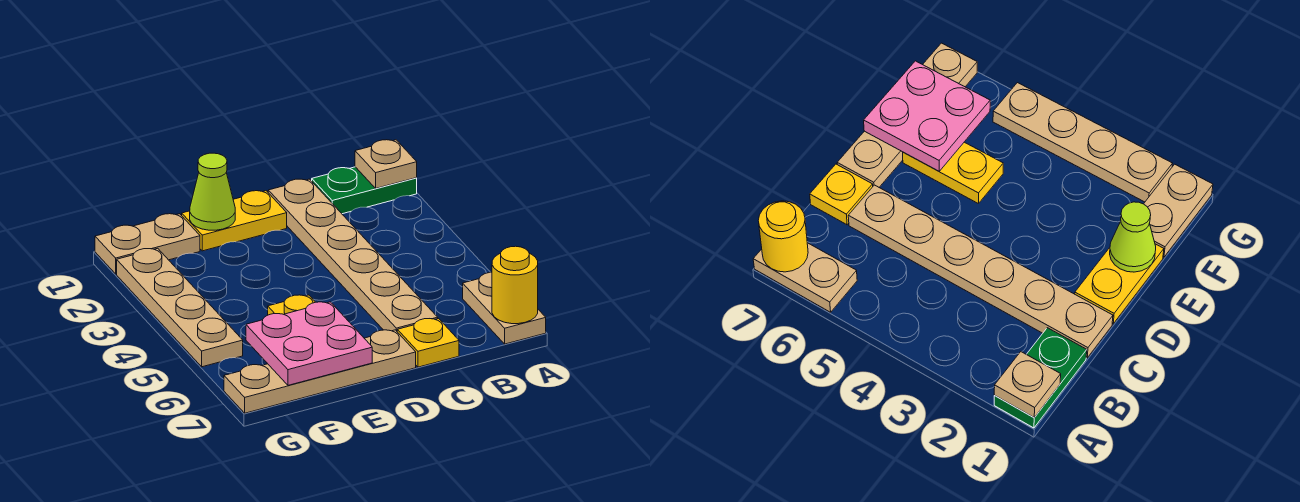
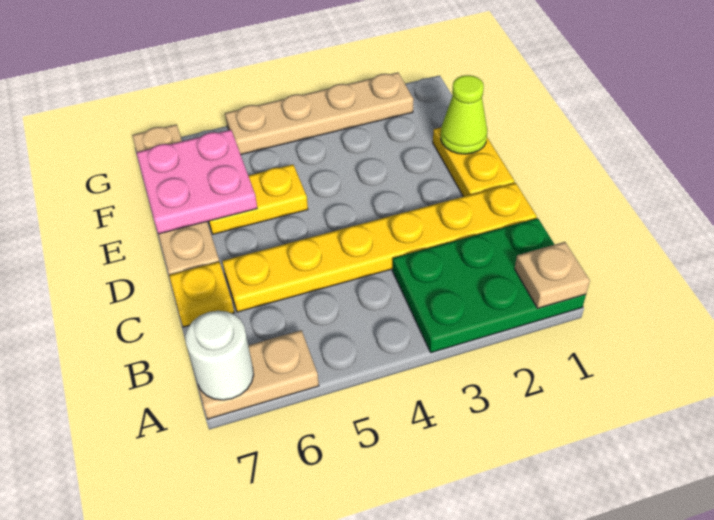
green plate A1:B1 level 1 -> green plate A1:B3 level 1
yellow round brick A7 level 2 -> white round brick A7 level 2
tan plate C1:C6 level 1 -> yellow plate C1:C6 level 1
tan plate F1:G1 level 1 -> none

